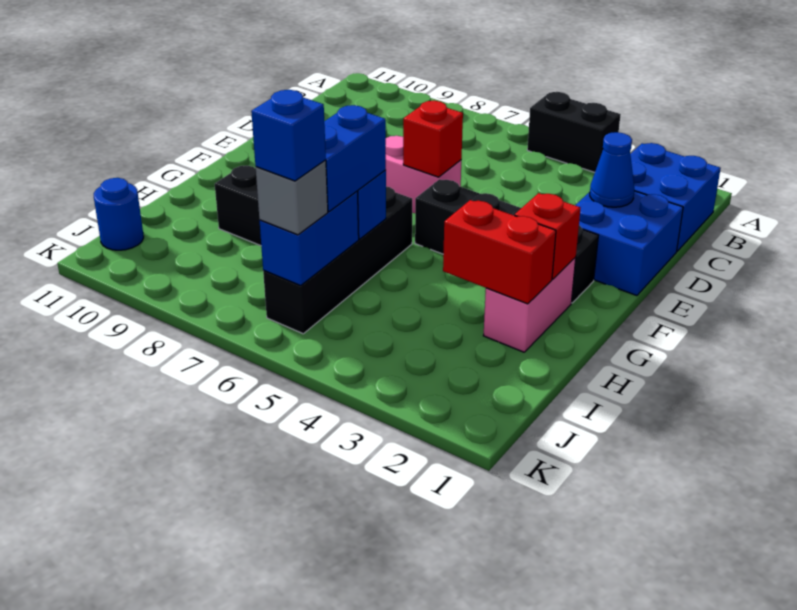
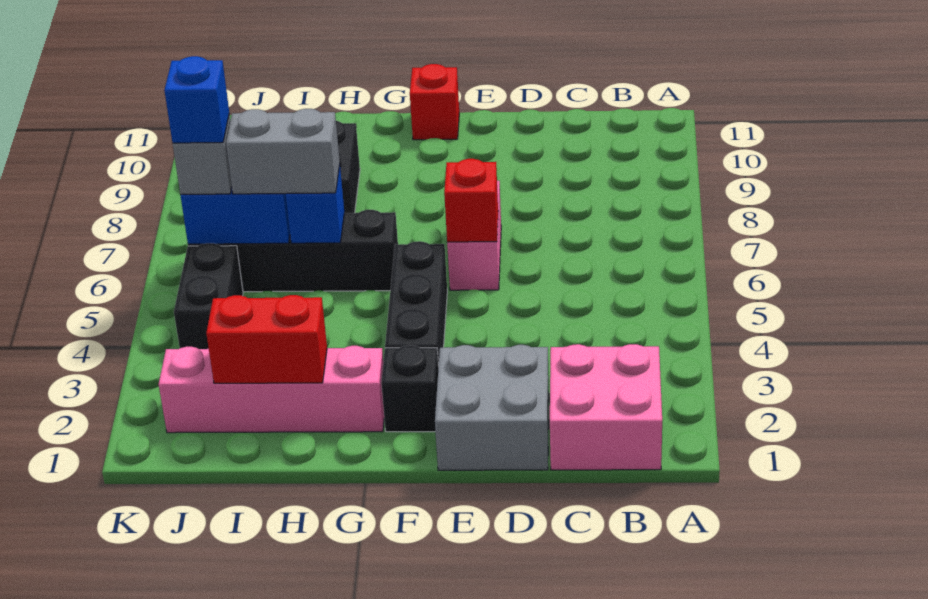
black brick A4:A5 level 1 -> black brick J4:J5 level 1
blue brick B1:C2 level 1 -> pink brick B1:C2 level 1
blue brick D1:E2 level 1 -> grey brick D1:E2 level 1
blue cone D2 level 2 -> none
pink brick G2:H2 level 1 -> pink brick G2:J2 level 1
red brick G2 level 2 -> red brick F11 level 1
red brick H2:H3 level 2 -> red brick H2:I2 level 2
blue brick H6:I6 level 3 -> grey brick H6:I6 level 3
blue round brick J11 level 1 -> none

